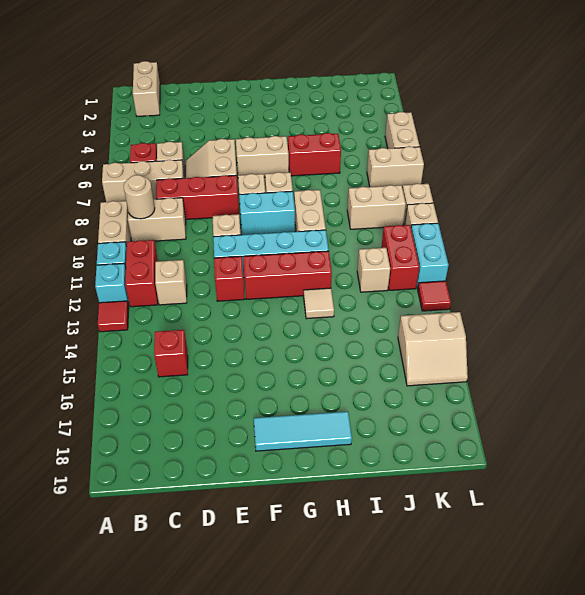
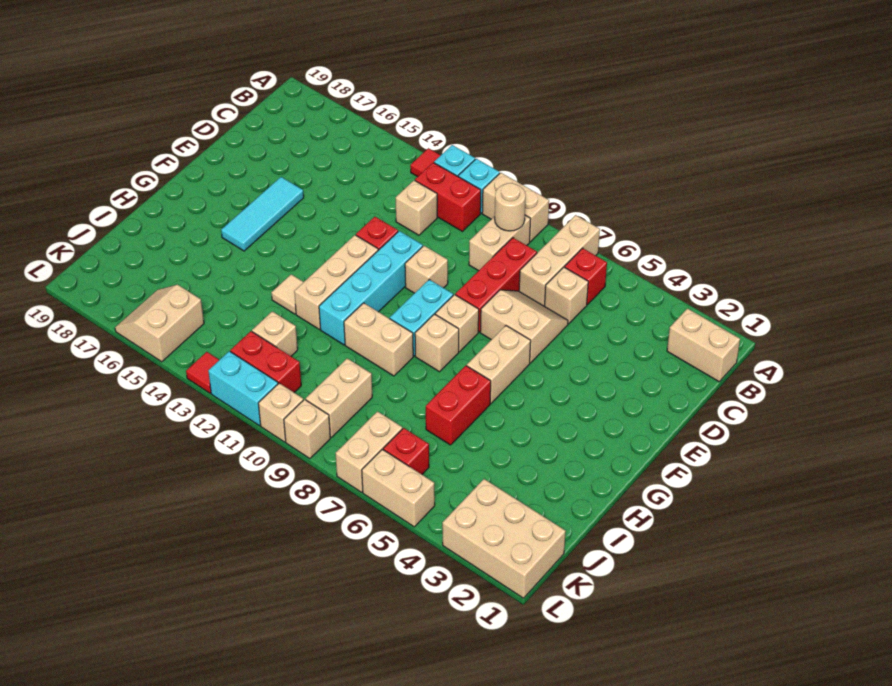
red brick C15 level 1 -> red brick K6 level 1
red brick F12:H12 level 1 -> tan brick F12:H12 level 1
cyan tile F18:H18 level 1 -> cyan tile E16:G16 level 1
none -> tan brick K1:L3 level 1

